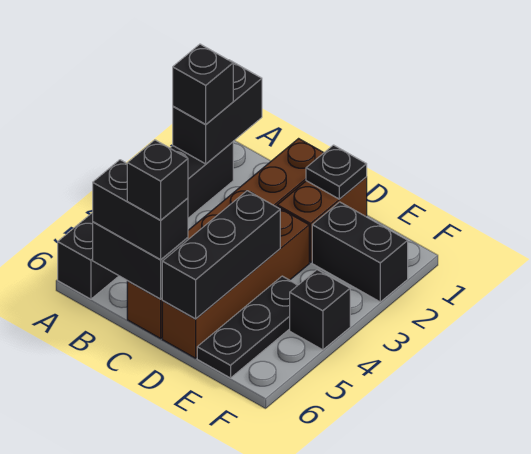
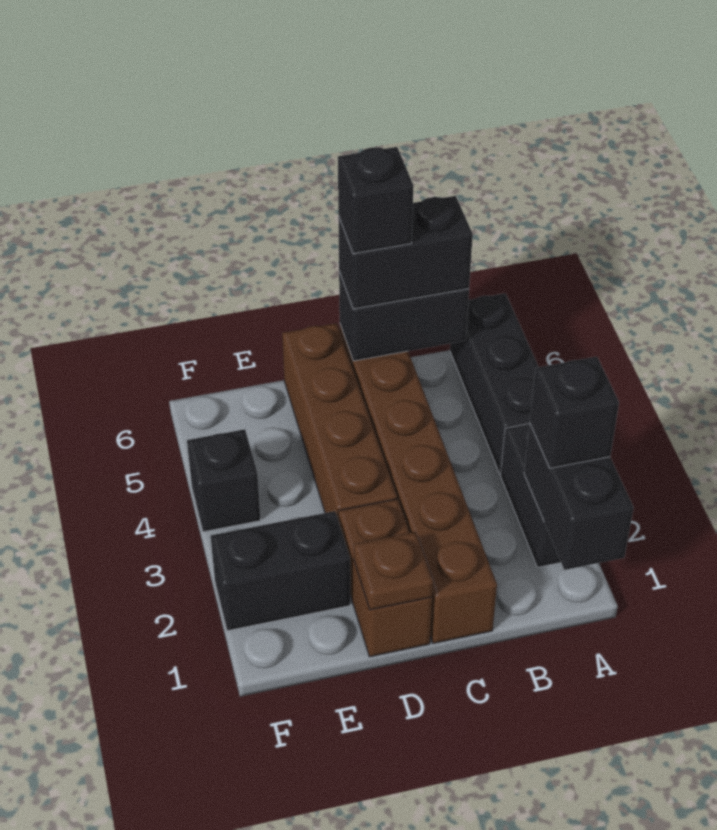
black plate D1 level 2 -> brown plate D1 level 2
black brick D4:D6 level 2 -> none
black plate E4:E6 level 1 -> none

